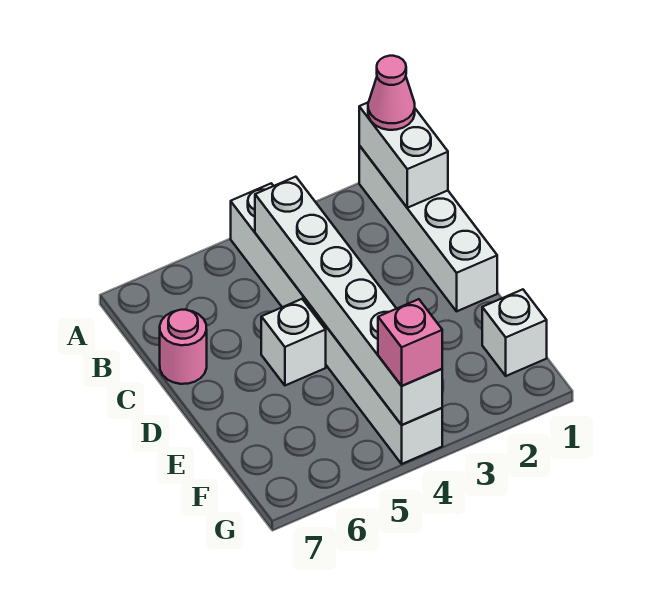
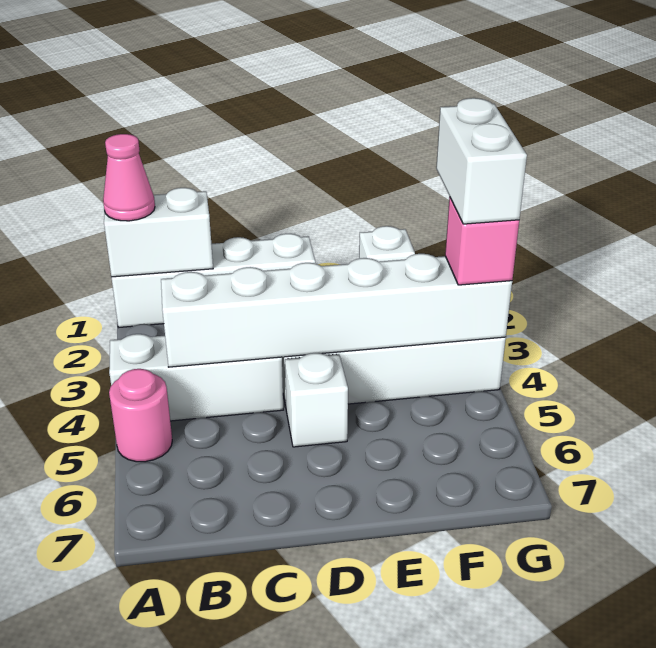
pink round brick C7 level 1 -> pink round brick A5 level 1
none -> white brick G3:G4 level 4

